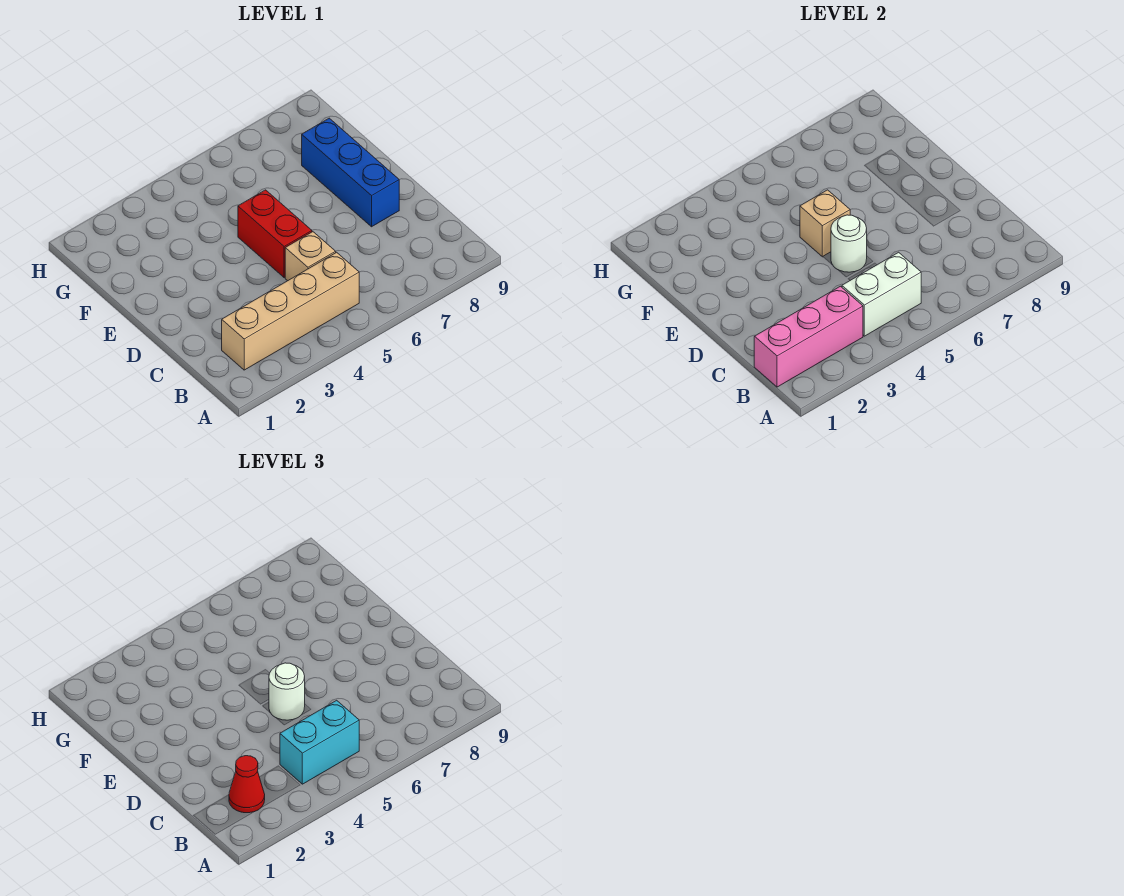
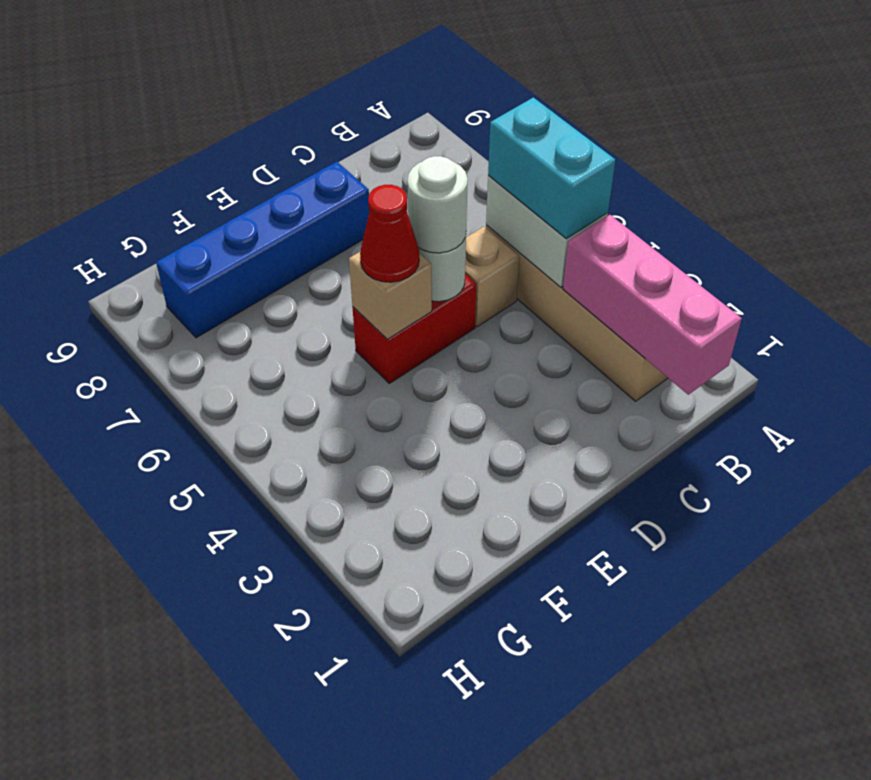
red cone B2 level 3 -> red cone E5 level 3
blue brick D8:F8 level 1 -> blue brick D8:G8 level 1

